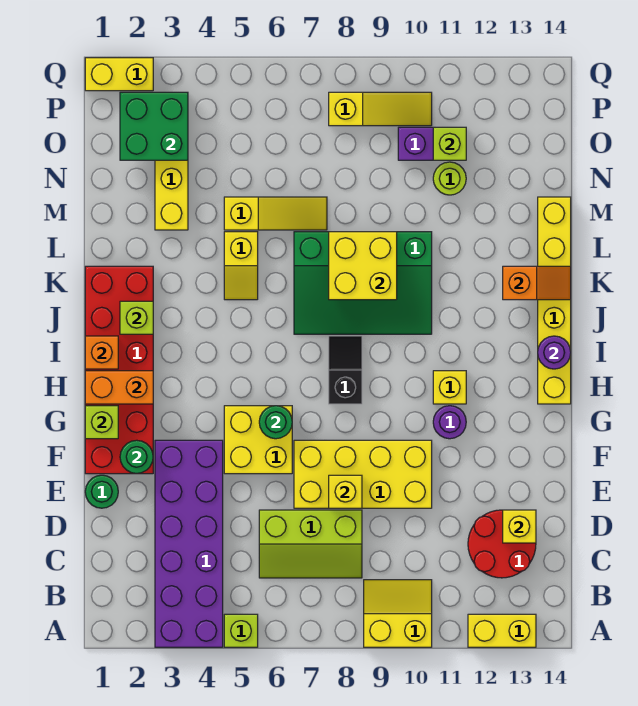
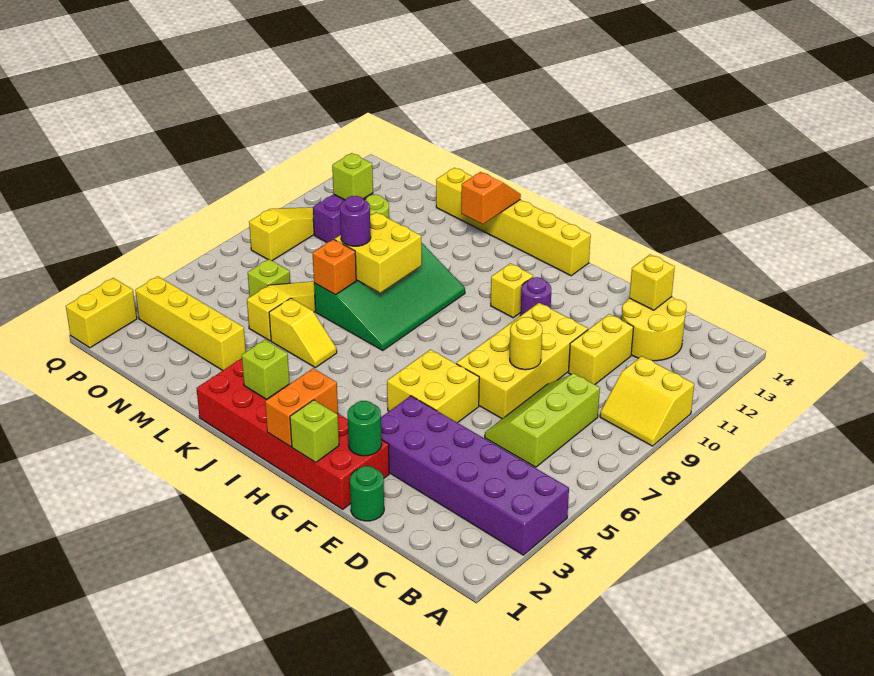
lime brick A5 level 1 -> lime brick N6 level 1
yellow slope A9:B10 level 1 top A -> yellow slope A9:B10 level 1 top 10
yellow brick A12:A13 level 1 -> yellow brick D10:D11 level 1
lime slope C6:D8 level 1 top D -> lime slope C6:D8 level 1 top C
red round brick C12:D13 level 1 -> yellow round brick C12:D13 level 1
yellow brick E8 level 2 -> yellow round brick E8 level 2
green round brick G6 level 2 -> none
black slope H8:I8 level 1 top H -> none
orange brick I1 level 2 -> orange brick L7 level 2
purple round brick I14 level 2 -> purple round brick L8 level 3
green brick O2:P3 level 2 -> none

